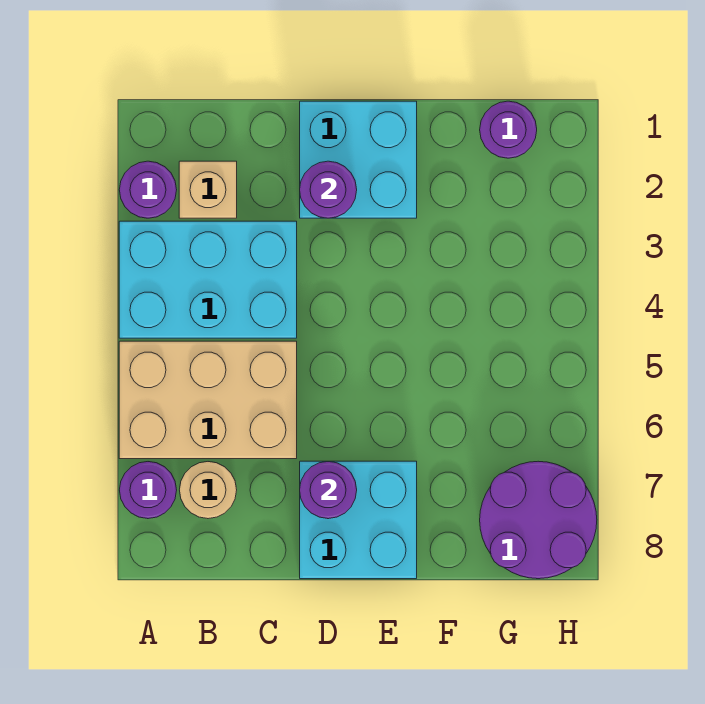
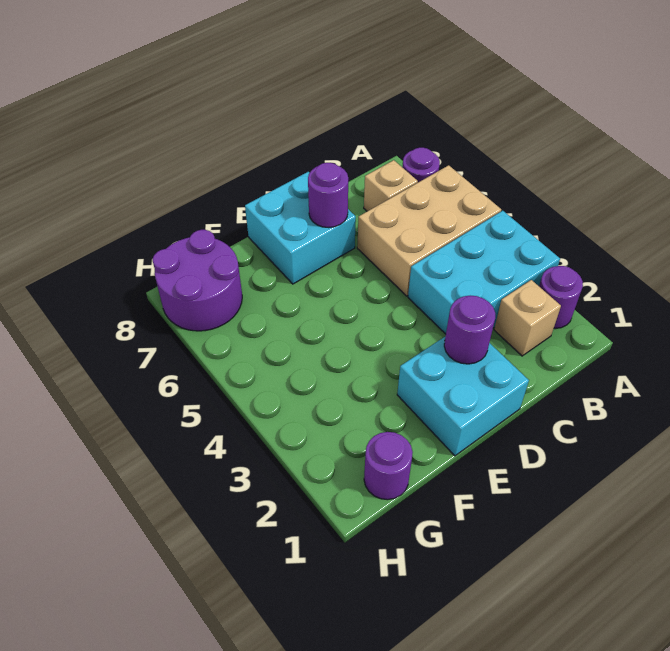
tan round brick B7 level 1 -> tan brick B7 level 1

